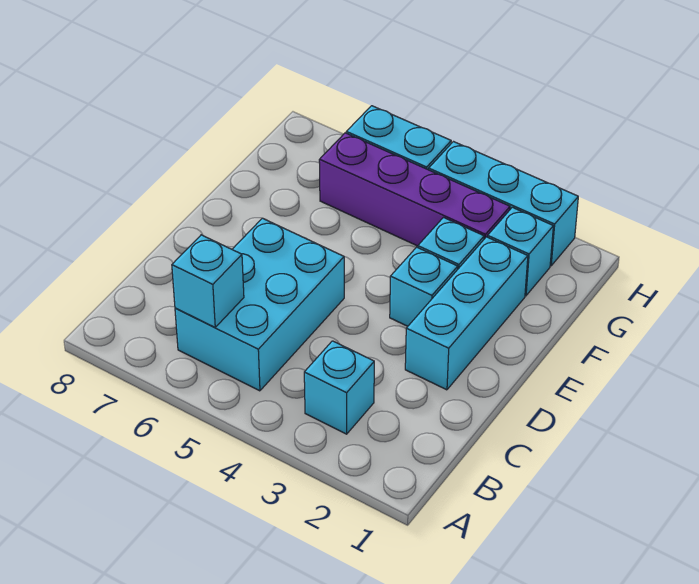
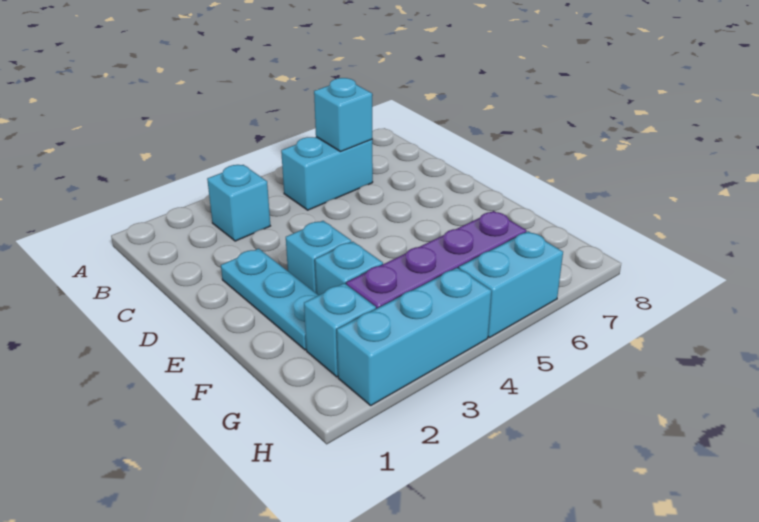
cyan brick B5:D6 level 1 -> cyan brick B5:B6 level 1
cyan brick D2:F2 level 1 -> cyan plate D2:F2 level 1

